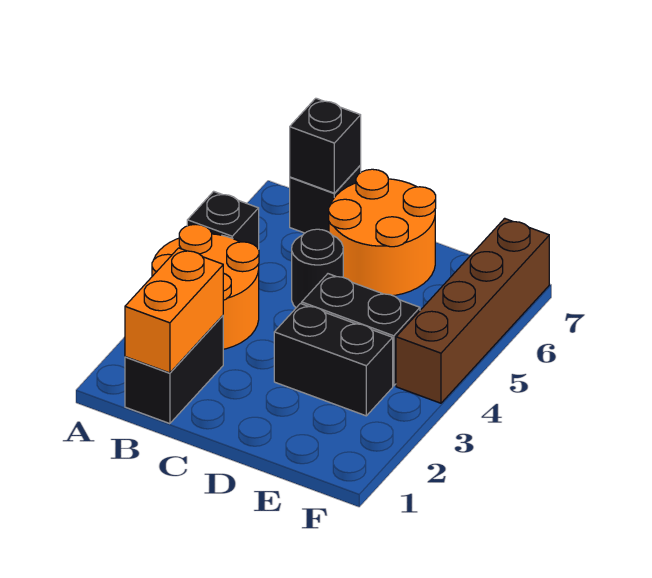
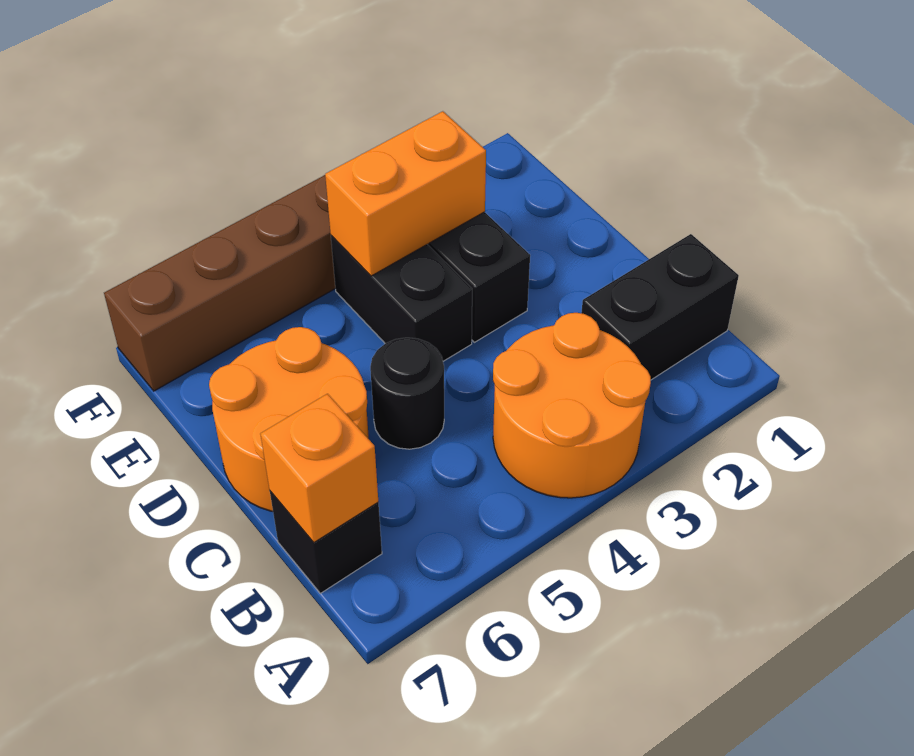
black brick A5 level 1 -> none
orange brick B1:B2 level 2 -> orange brick E3:E4 level 2
black brick B7 level 2 -> orange brick B7 level 2

